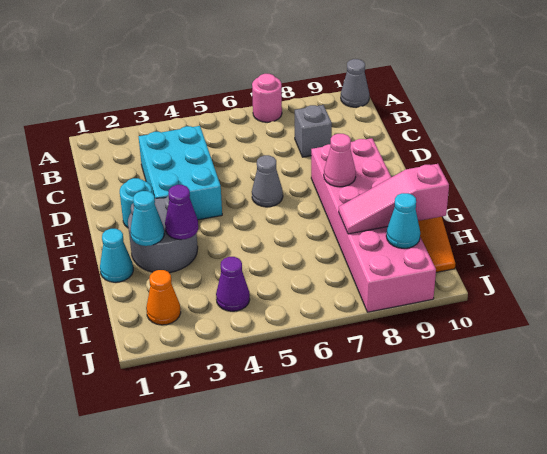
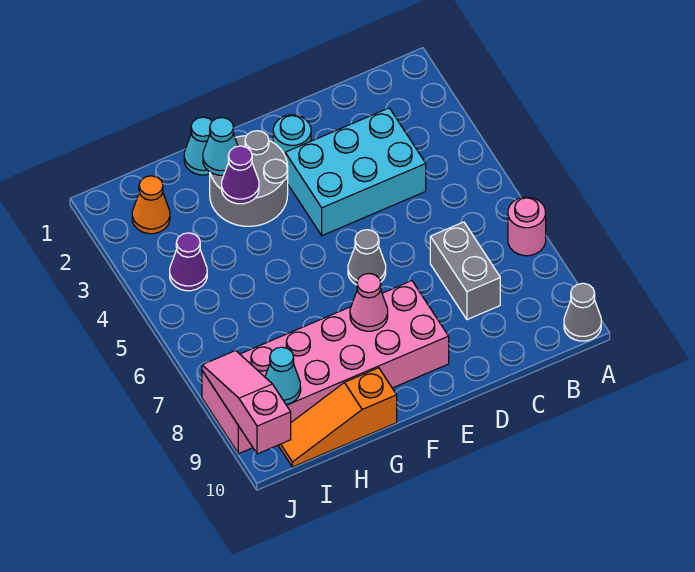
grey brick C8 level 1 -> grey brick C7:C8 level 1
pink slope H8:H10 level 2 top 10 -> pink slope J8:J10 level 2 top 10

